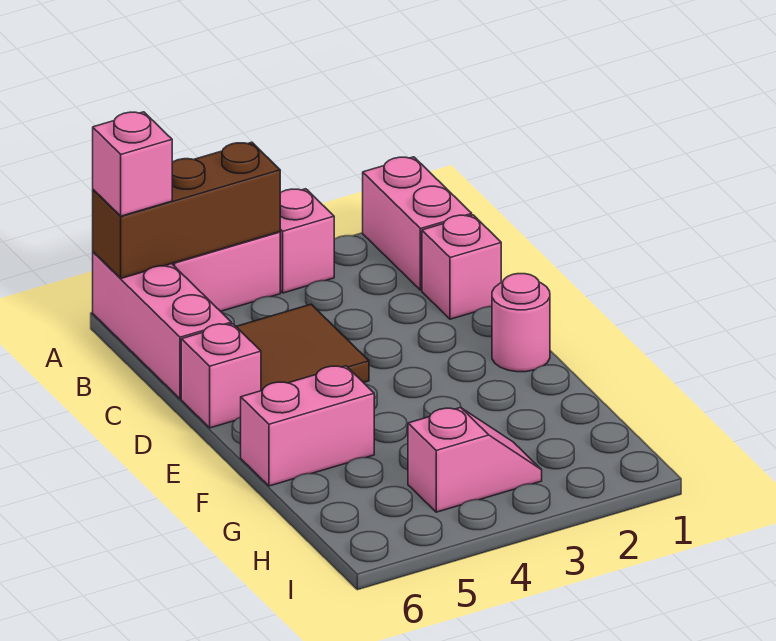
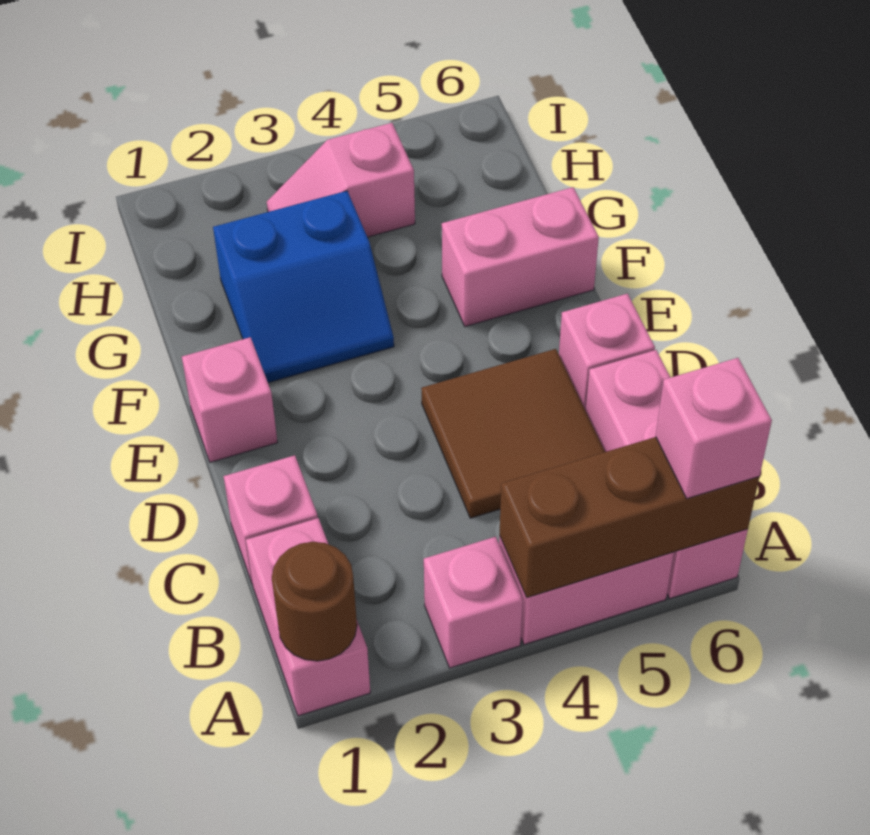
none -> brown round brick A1 level 2
pink round brick E1 level 1 -> pink brick E1 level 1
none -> blue slope F2:G3 level 1 top G

